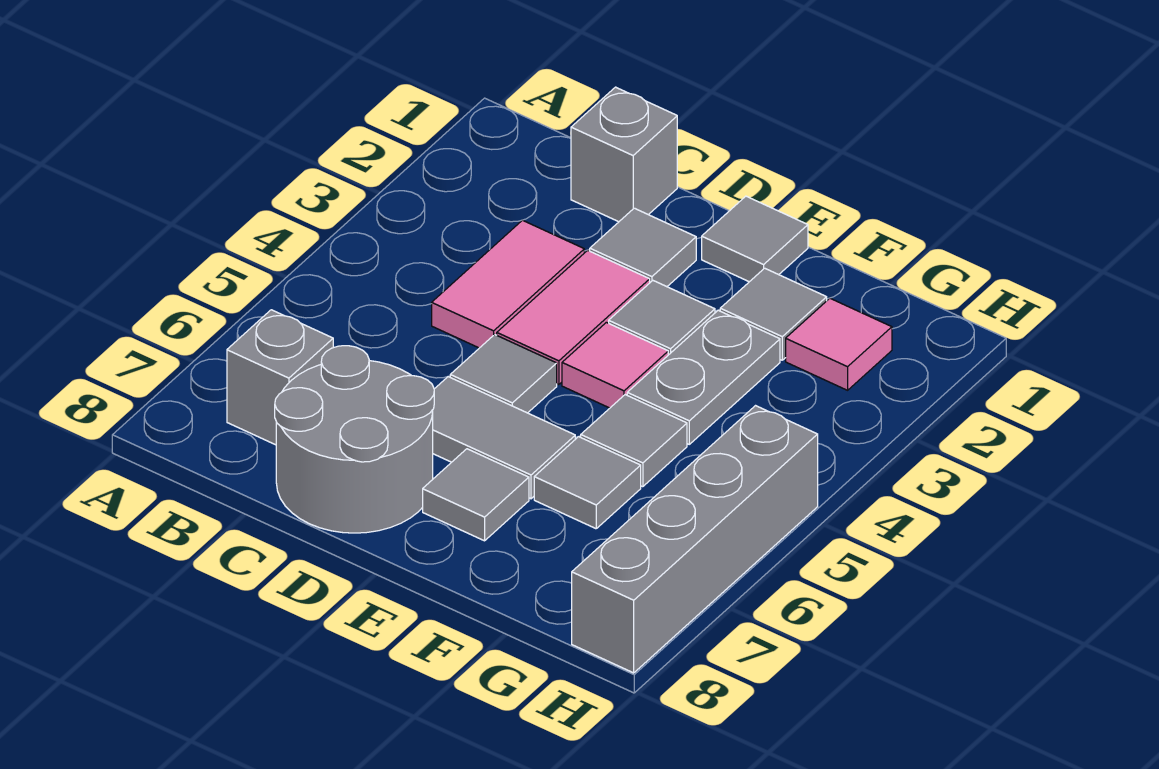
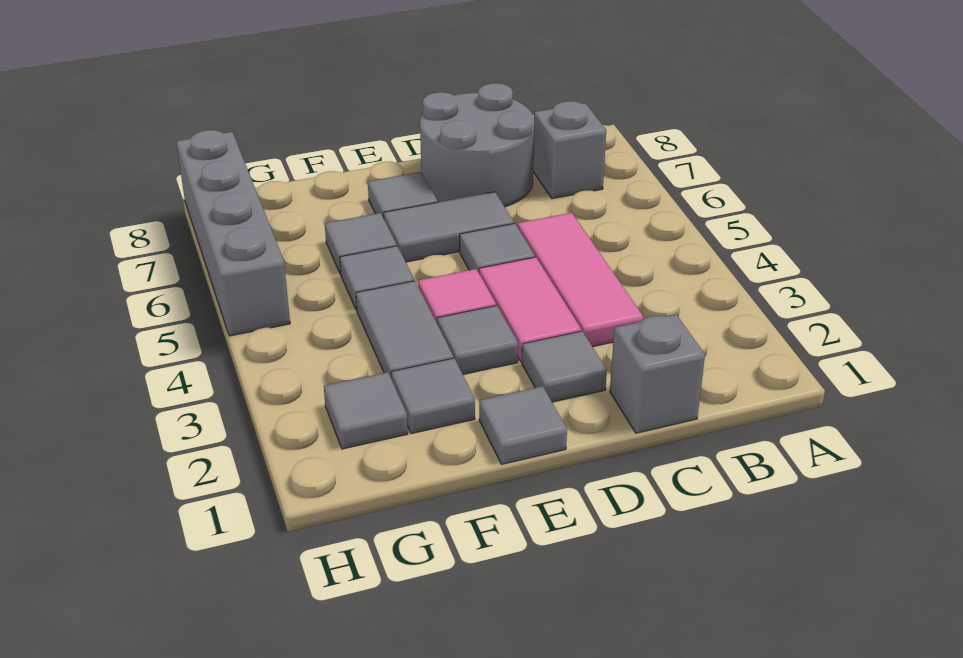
pink tile C3:C4 level 1 -> pink tile C3:C5 level 1
grey plate F3:F4 level 1 -> grey tile F3:F4 level 1
pink tile G2 level 1 -> grey tile G2 level 1

